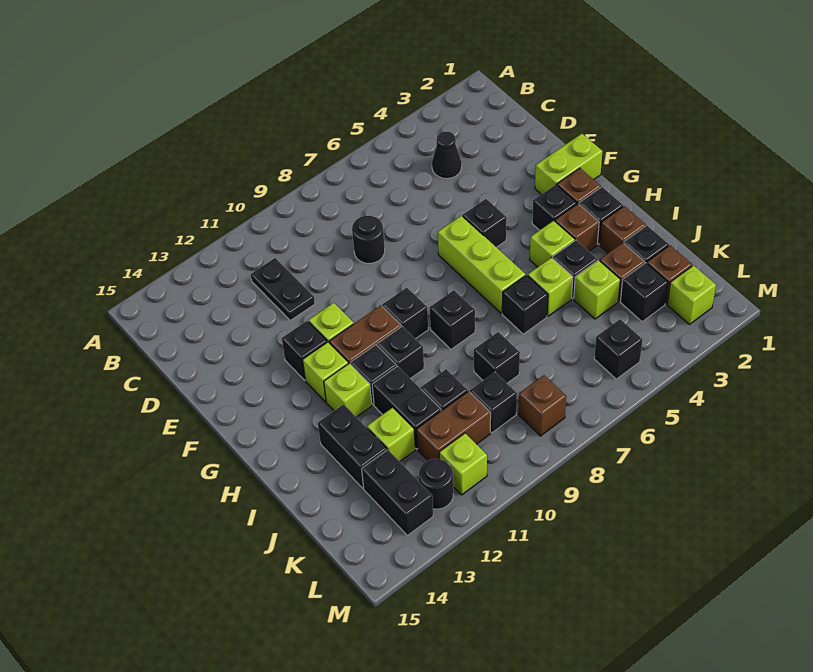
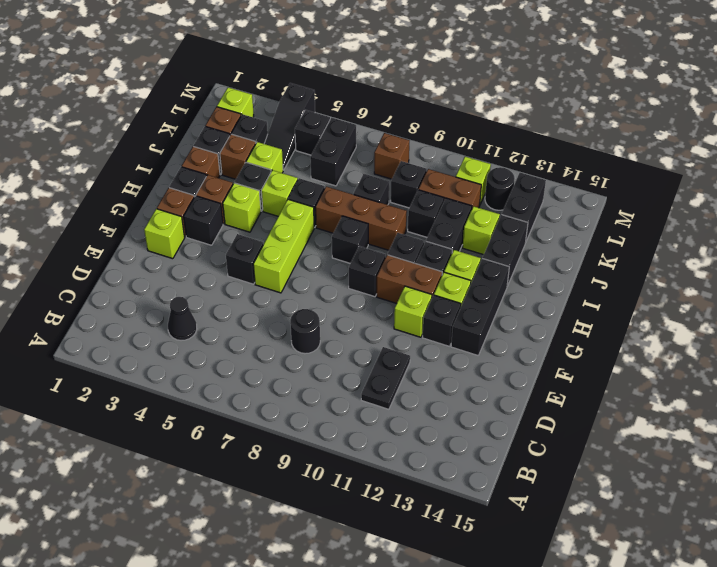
lime brick F1:F2 level 1 -> lime brick F2 level 1
none -> black brick F13:H13 level 1
none -> brown brick I7:I9 level 1
none -> black slope K4:M4 level 1 top M
none -> black brick K6:L6 level 1

